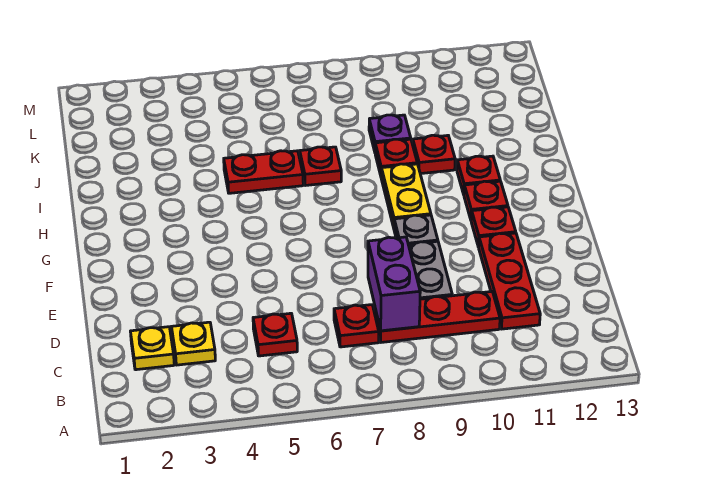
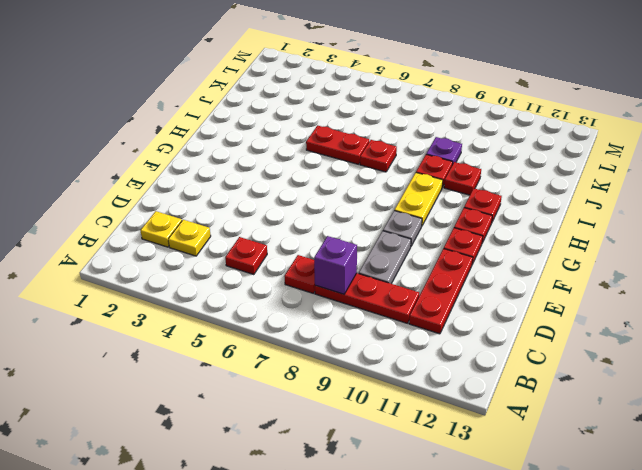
purple brick C8:D8 level 2 -> purple brick C8 level 2

